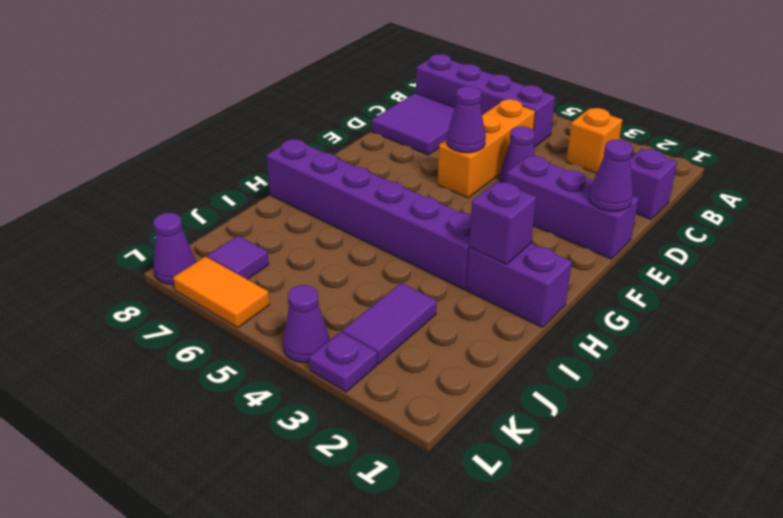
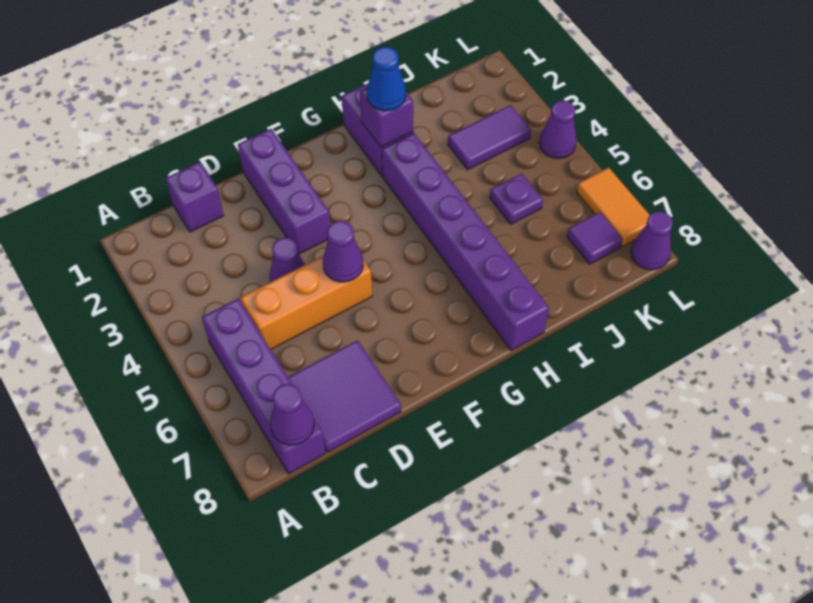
orange brick B3 level 1 -> none
purple cone E1 level 2 -> purple cone B8 level 2
none -> blue cone H2 level 3
purple plate L3 level 1 -> purple plate J5 level 1

